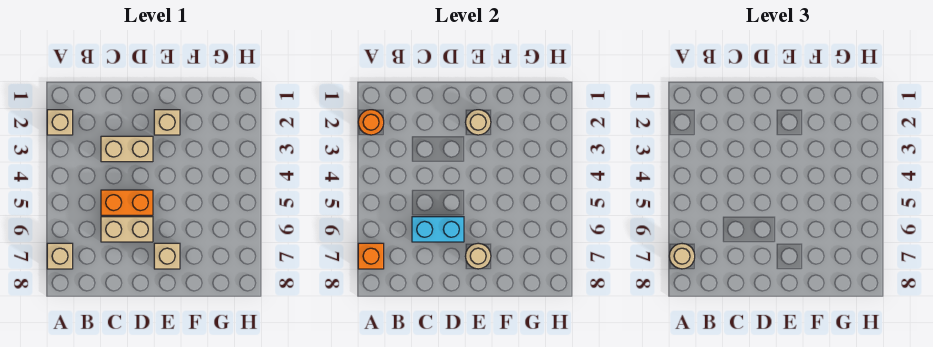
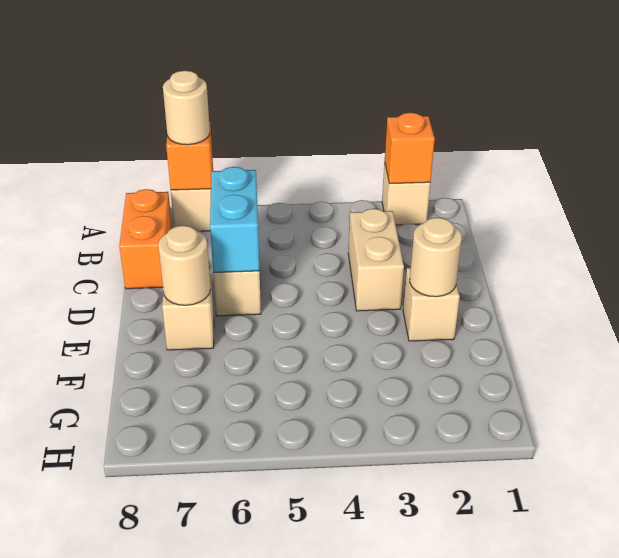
orange round brick A2 level 2 -> orange brick A2 level 2
orange brick C5:D5 level 1 -> orange brick B8:C8 level 1

